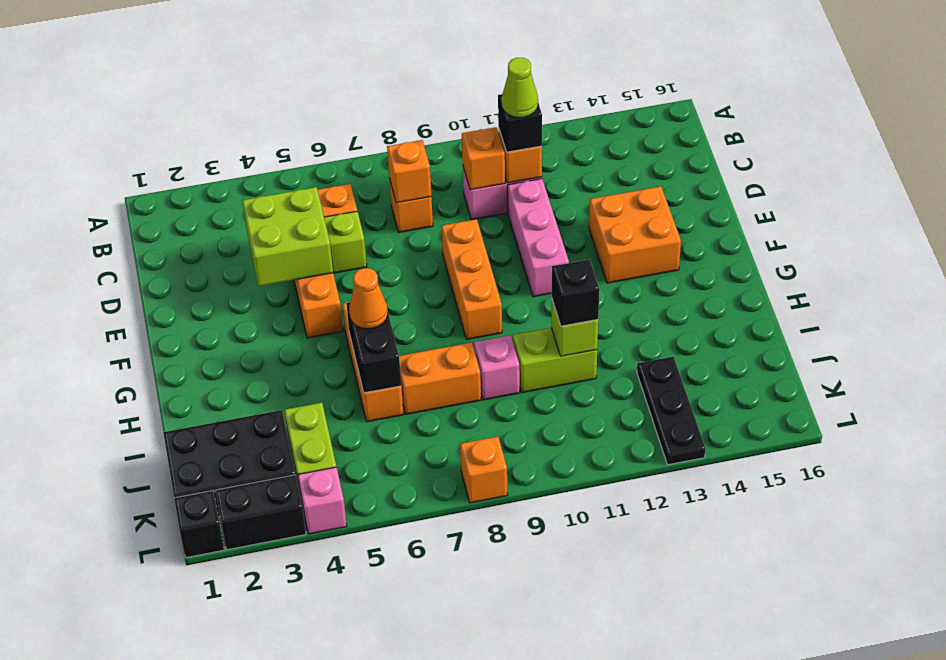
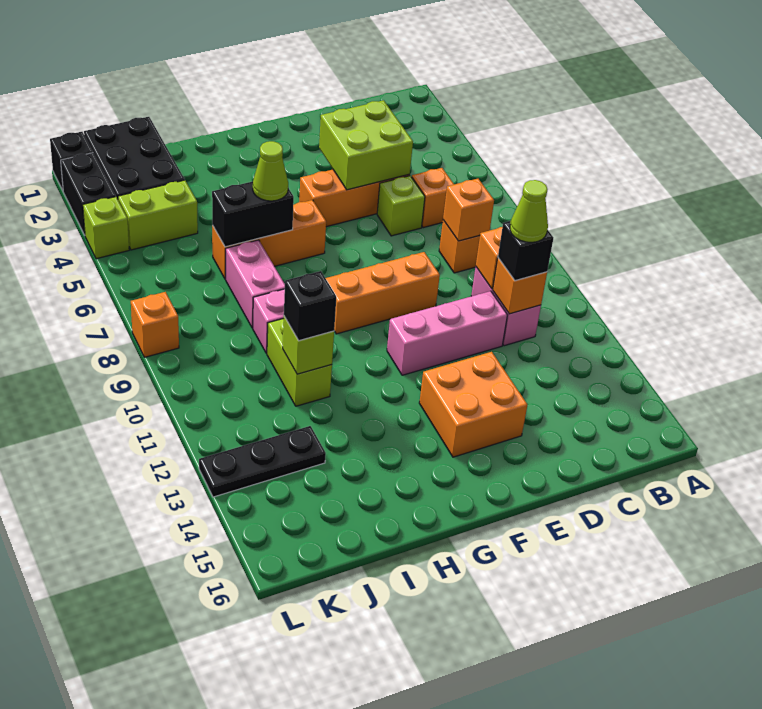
orange cone H6 level 3 -> lime cone H6 level 3
orange brick I7:I8 level 1 -> pink brick I7:I8 level 1
pink brick L4 level 1 -> lime brick L4 level 1

